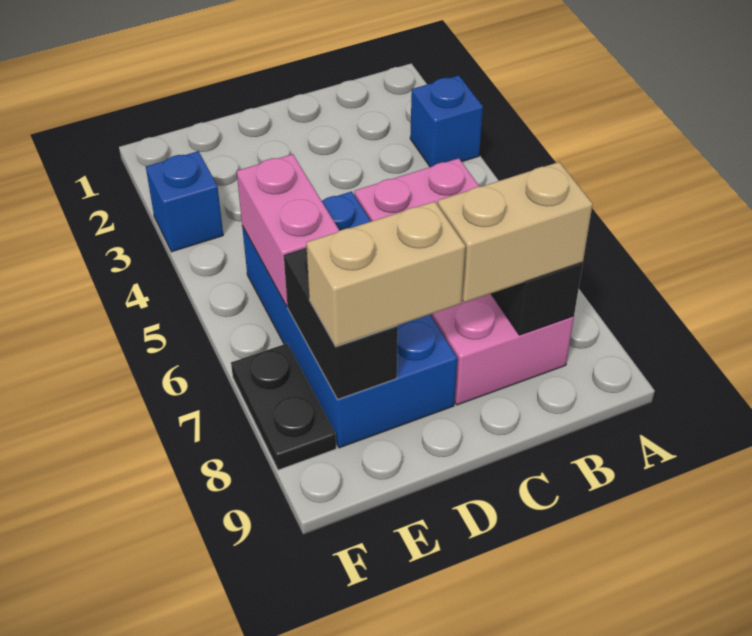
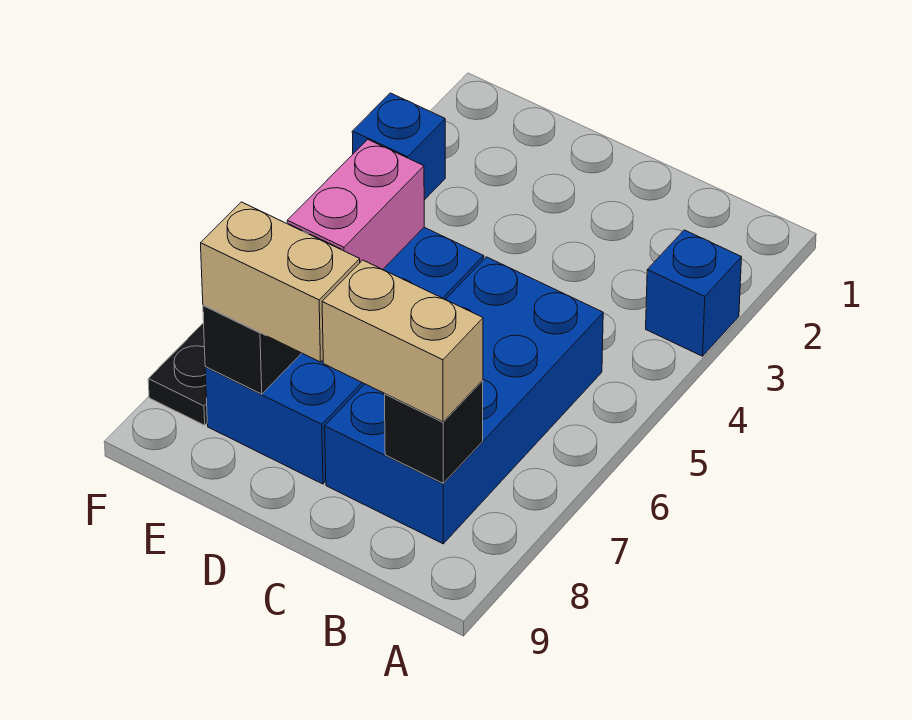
pink brick B5:C8 level 1 -> blue brick B5:C8 level 1

